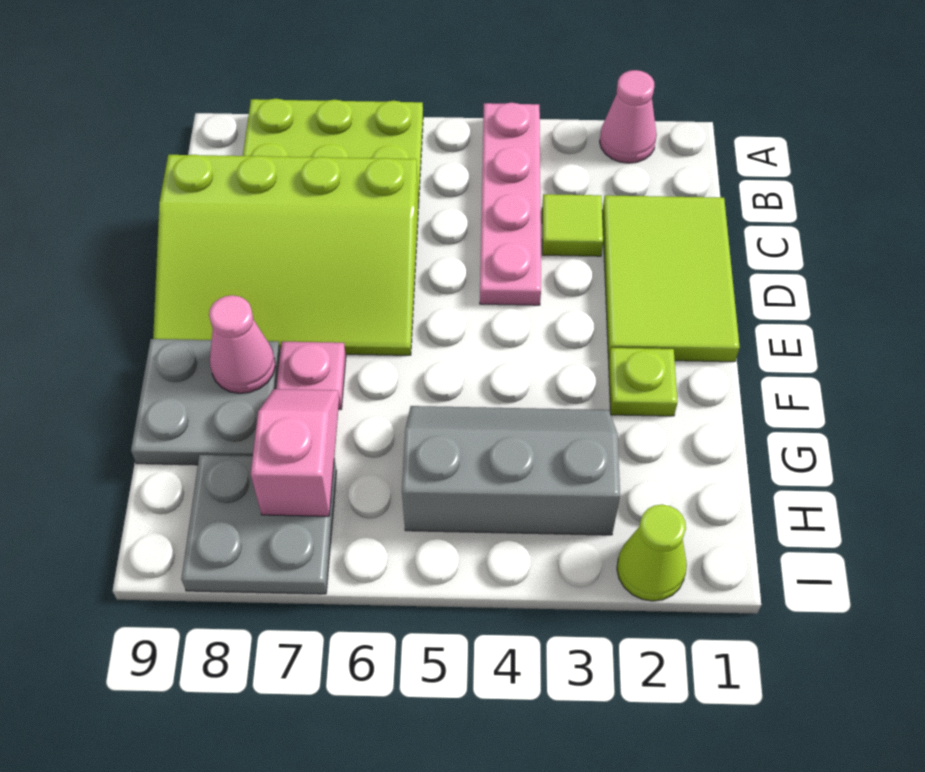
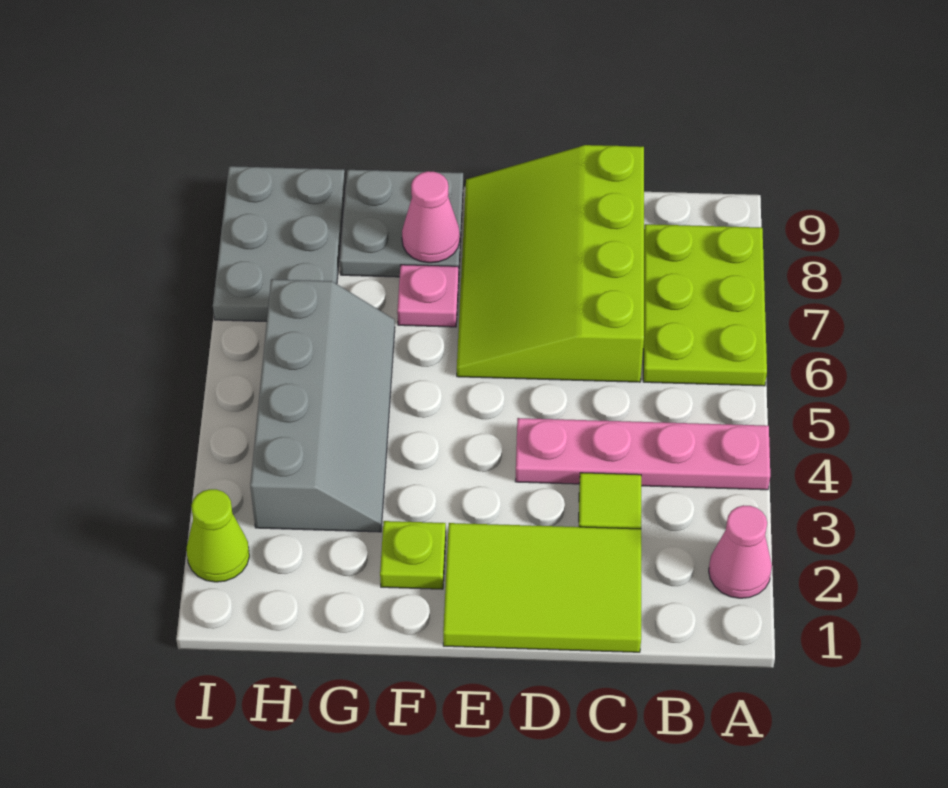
grey slope G3:H5 level 1 top H -> grey slope G3:H6 level 1 top H
pink slope G7:H7 level 2 top H -> none
grey plate H7:I8 level 1 -> grey plate H7:I9 level 1

